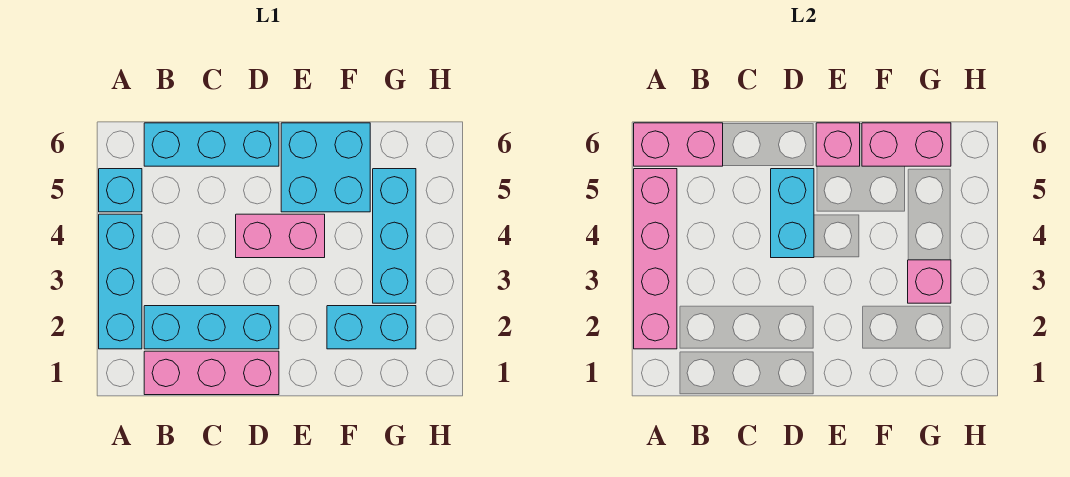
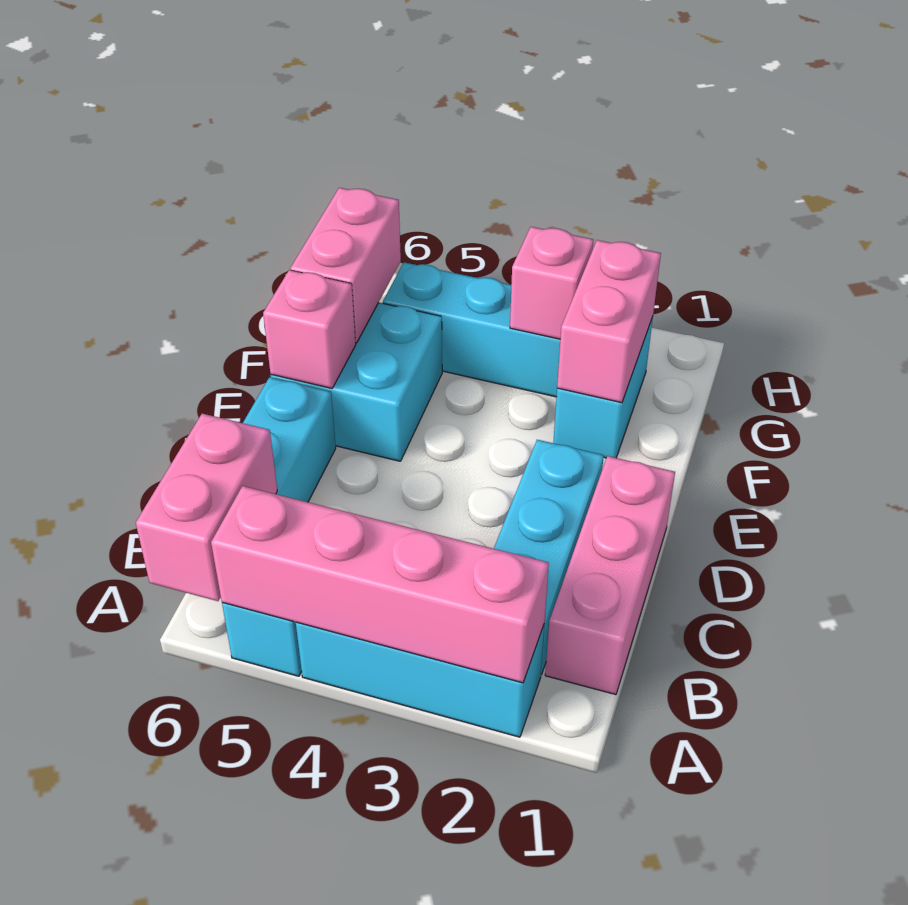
pink brick D4:E4 level 1 -> pink brick F2:G2 level 2
cyan brick D4:D5 level 2 -> none

